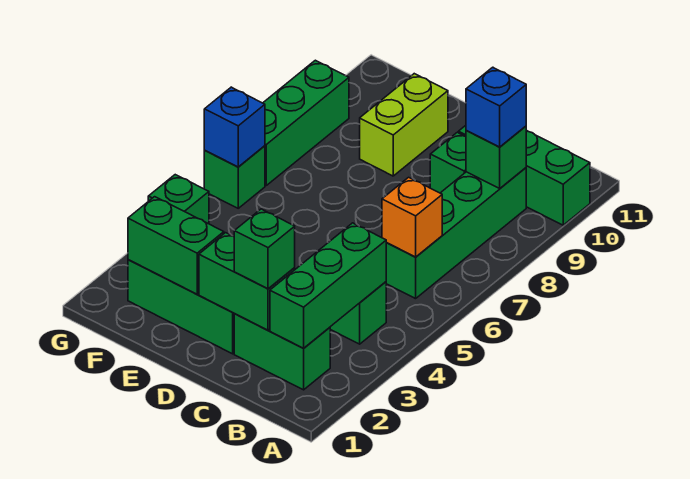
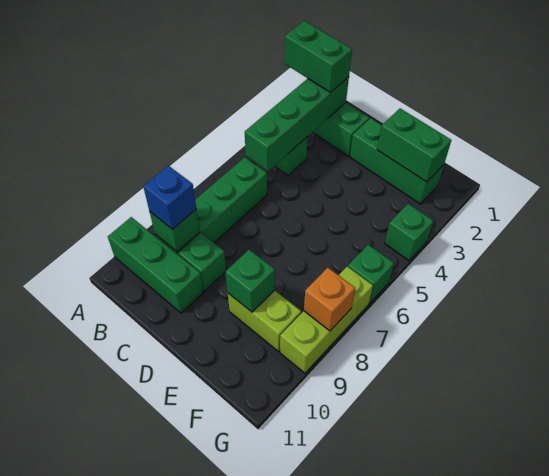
green brick B2:B4 level 2 -> green brick B2:B5 level 2
orange brick B6 level 2 -> orange brick G8 level 2
green brick C2:D2 level 2 -> green brick A2:B2 level 3
green brick C2 level 3 -> green brick E9 level 2
lime brick E9:E10 level 1 -> lime brick E9:F9 level 1
blue brick G6 level 2 -> none
green brick G7:G9 level 1 -> lime brick G7:G9 level 1

